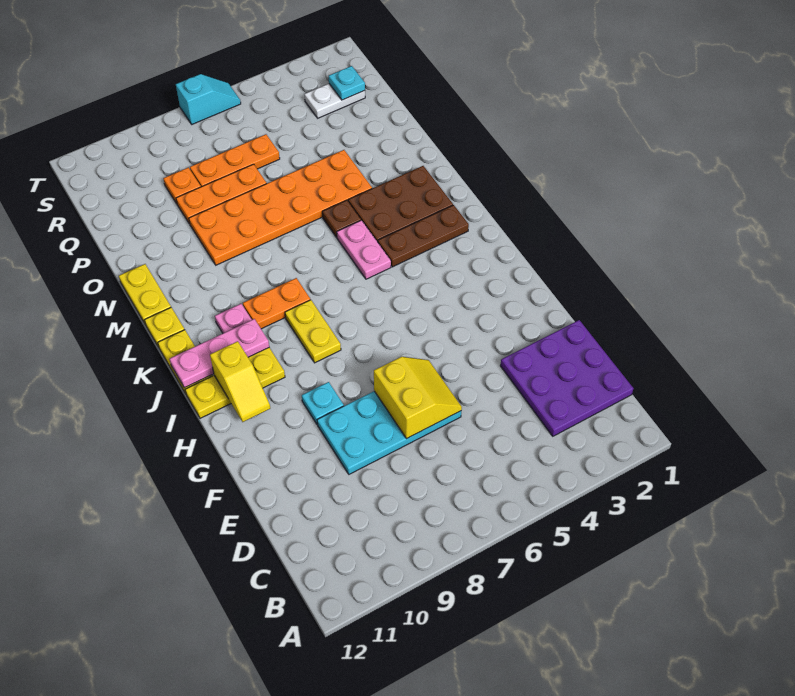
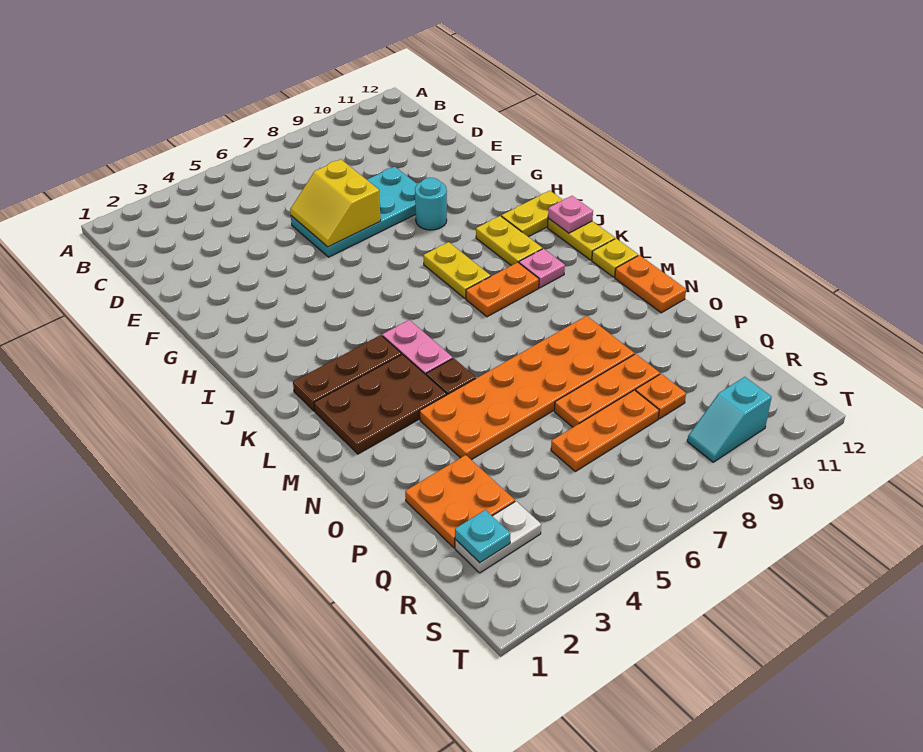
purple plate C1:E3 level 1 -> none
cyan plate G9 level 1 -> cyan round brick G9 level 1
yellow slope H11:I11 level 2 top I -> none
pink plate J10:J12 level 2 -> pink plate J12 level 2
yellow plate M12:N12 level 1 -> orange plate M12:N12 level 1
none -> orange plate P2:Q3 level 1
cyan slope T6:T7 level 1 top 7 -> cyan slope S9:S10 level 1 top 10

